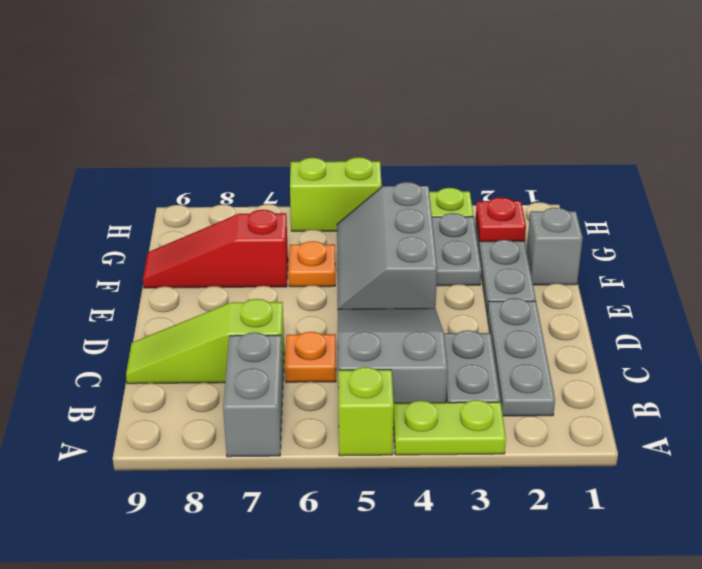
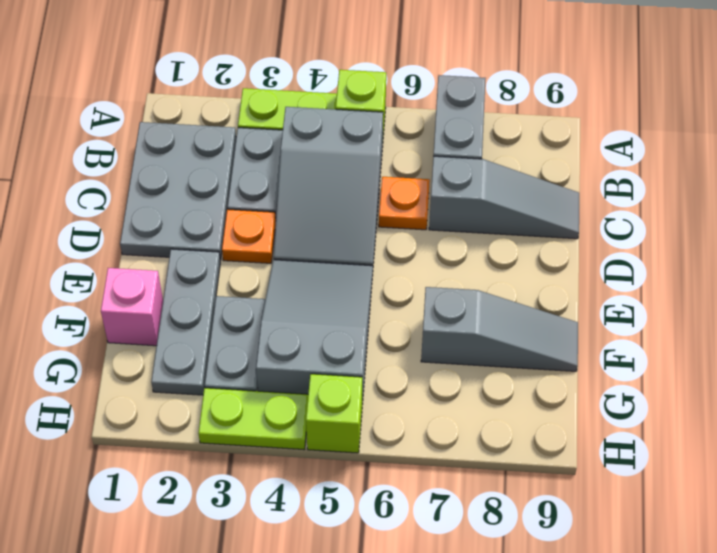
grey plate B2:D2 level 1 -> grey plate B1:D2 level 1
lime slope C7:C9 level 1 top 7 -> grey slope C7:C9 level 1 top 7
grey slope E4:G5 level 1 top 4 -> grey slope E4:G5 level 1 top G
grey brick F1 level 1 -> pink brick F1 level 1
orange plate F6 level 1 -> orange plate D3 level 1
red slope F7:F9 level 1 top 7 -> grey slope F7:F9 level 1 top 7
red plate G2 level 2 -> none
lime brick H5:H6 level 1 -> lime brick H5 level 1

